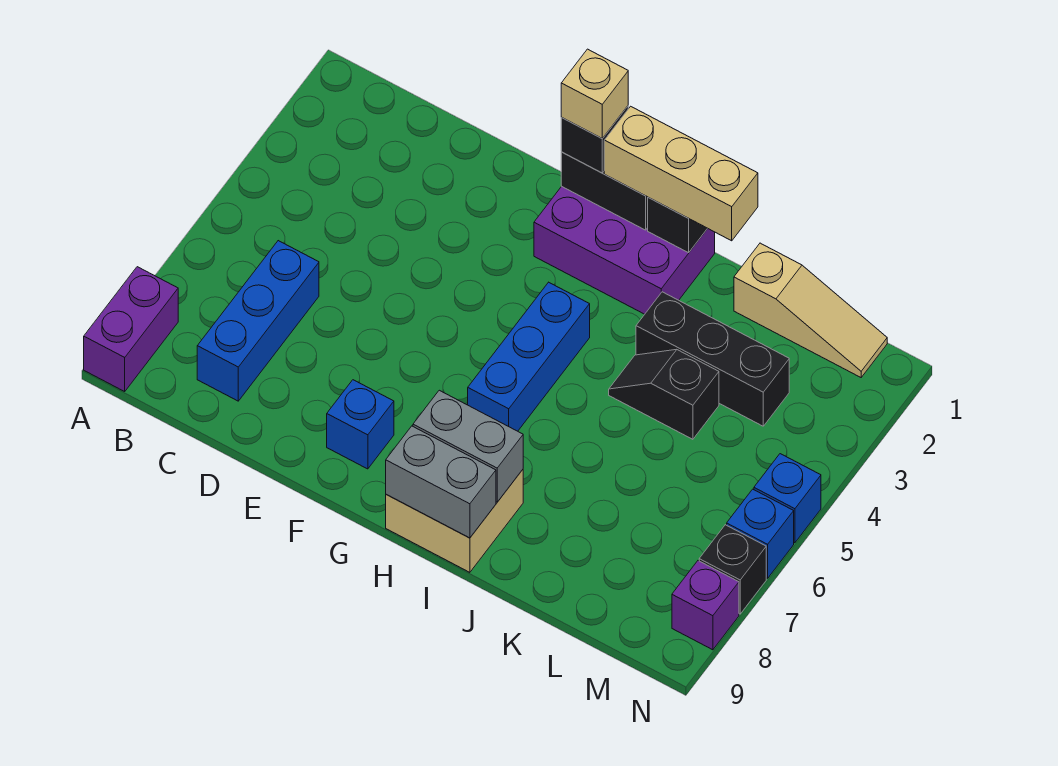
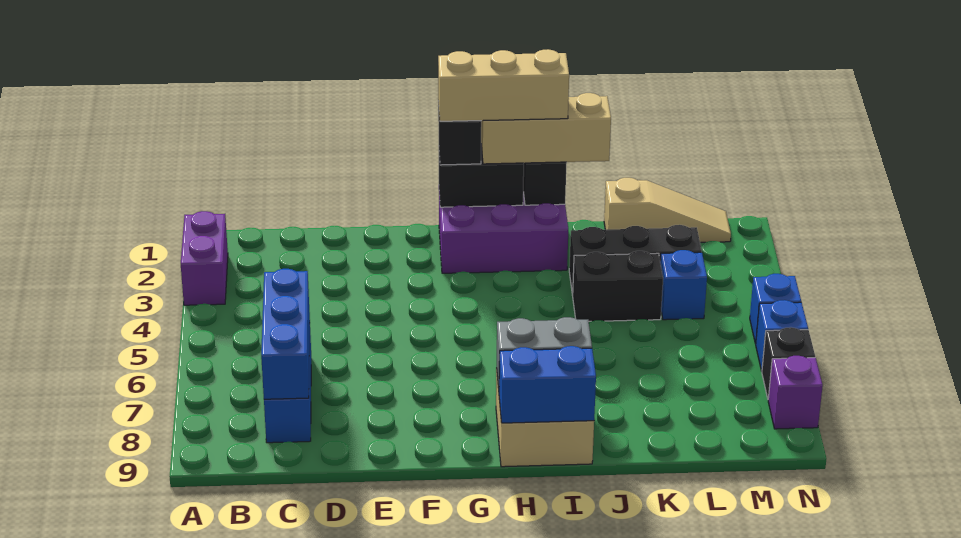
purple brick A8:A9 level 1 -> purple brick A2:A3 level 1
blue brick F8 level 1 -> blue brick L4 level 1
tan brick G1 level 4 -> tan brick G1:I1 level 4
blue brick H4:H6 level 1 -> blue brick C6:C8 level 2
grey brick H9:I9 level 2 -> blue brick H9:I9 level 2
black slope J4:K4 level 1 top K -> black brick J4:K4 level 1

